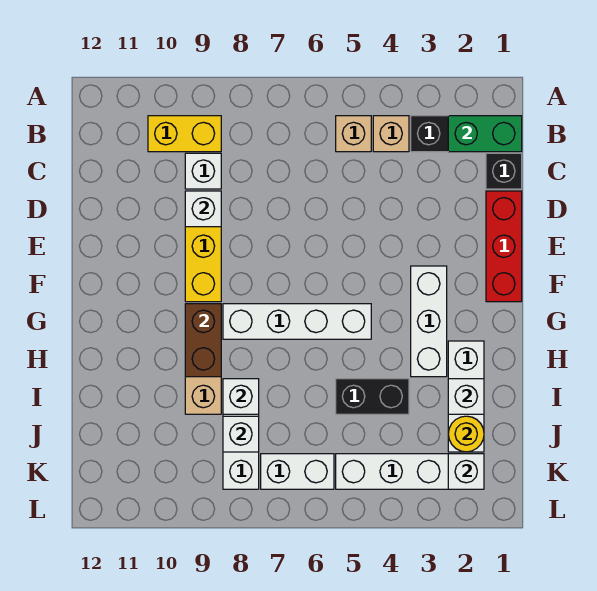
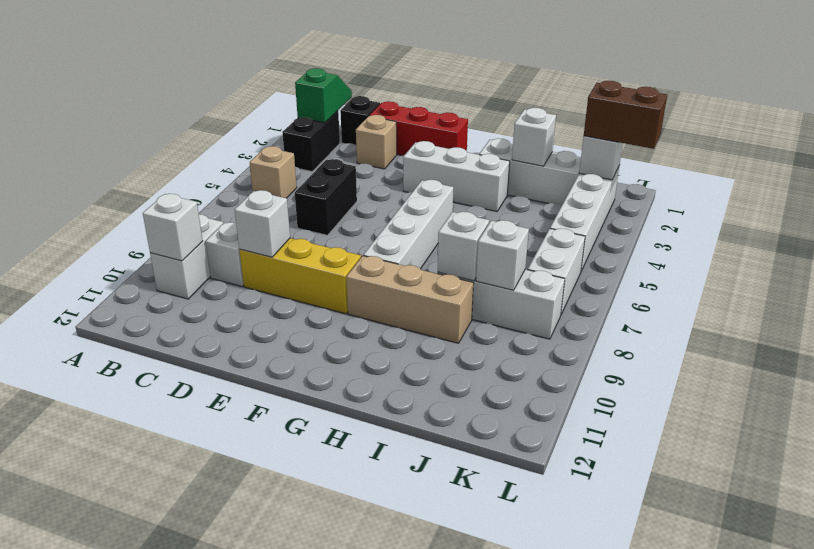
green brick B1:B2 level 2 -> green slope B1:B2 level 2 top 2
tan brick B4 level 1 -> tan brick D2 level 1
yellow brick B9:B10 level 1 -> white brick B9:B10 level 1
none -> white brick B10 level 2
brown brick G9:H9 level 2 -> brown brick K2:L2 level 3
black brick I4:I5 level 1 -> black brick D5:D6 level 1
yellow round brick J2 level 2 -> none

